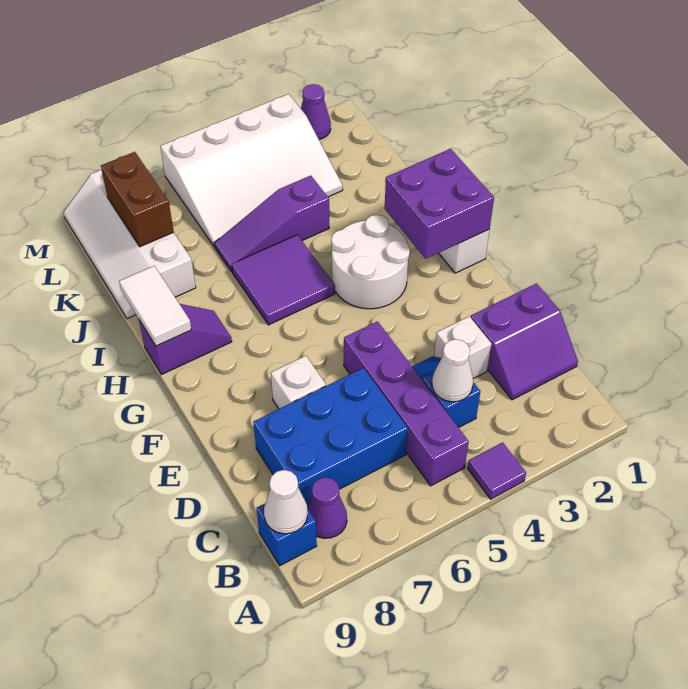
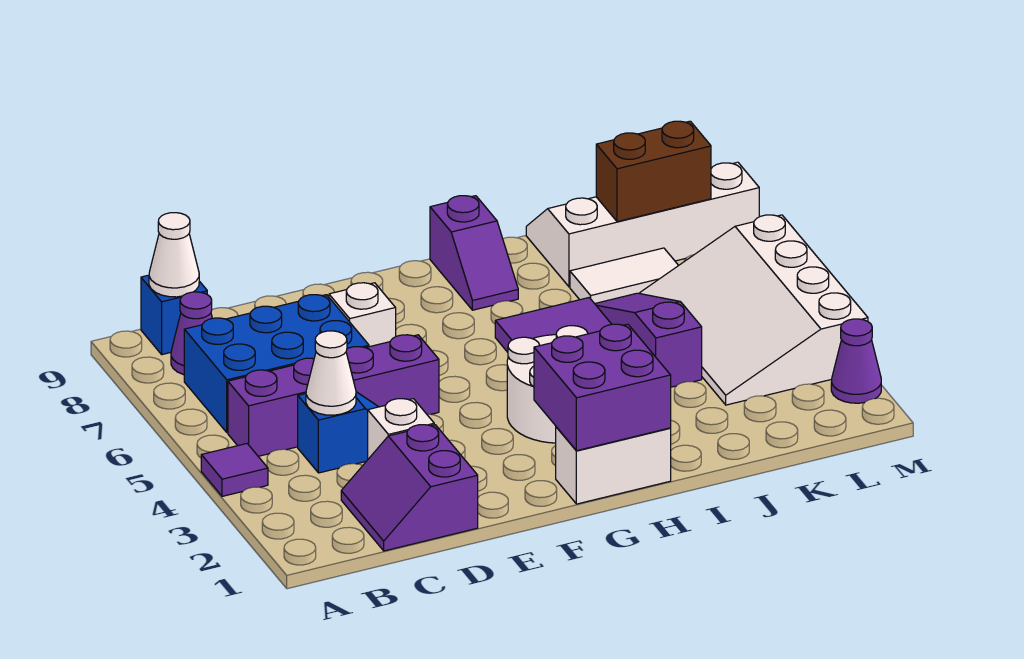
blue brick C6:D8 level 1 -> blue brick B6:D7 level 1
white tile H9:I9 level 2 -> white tile J7:K7 level 1

